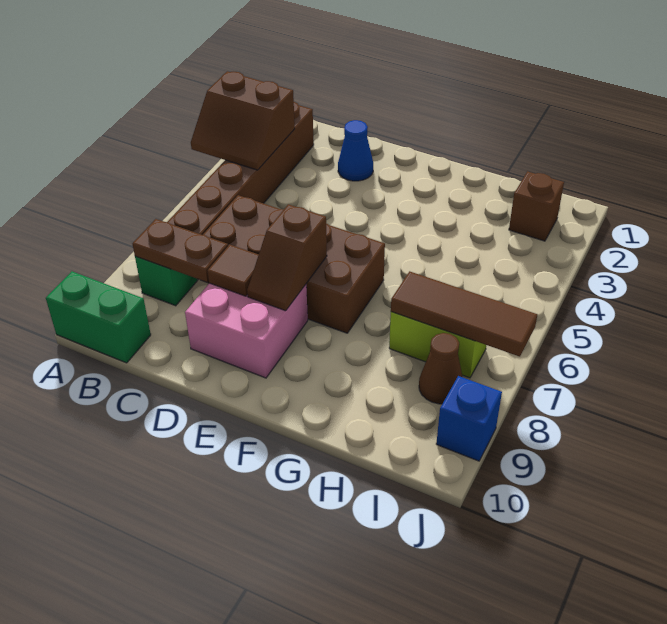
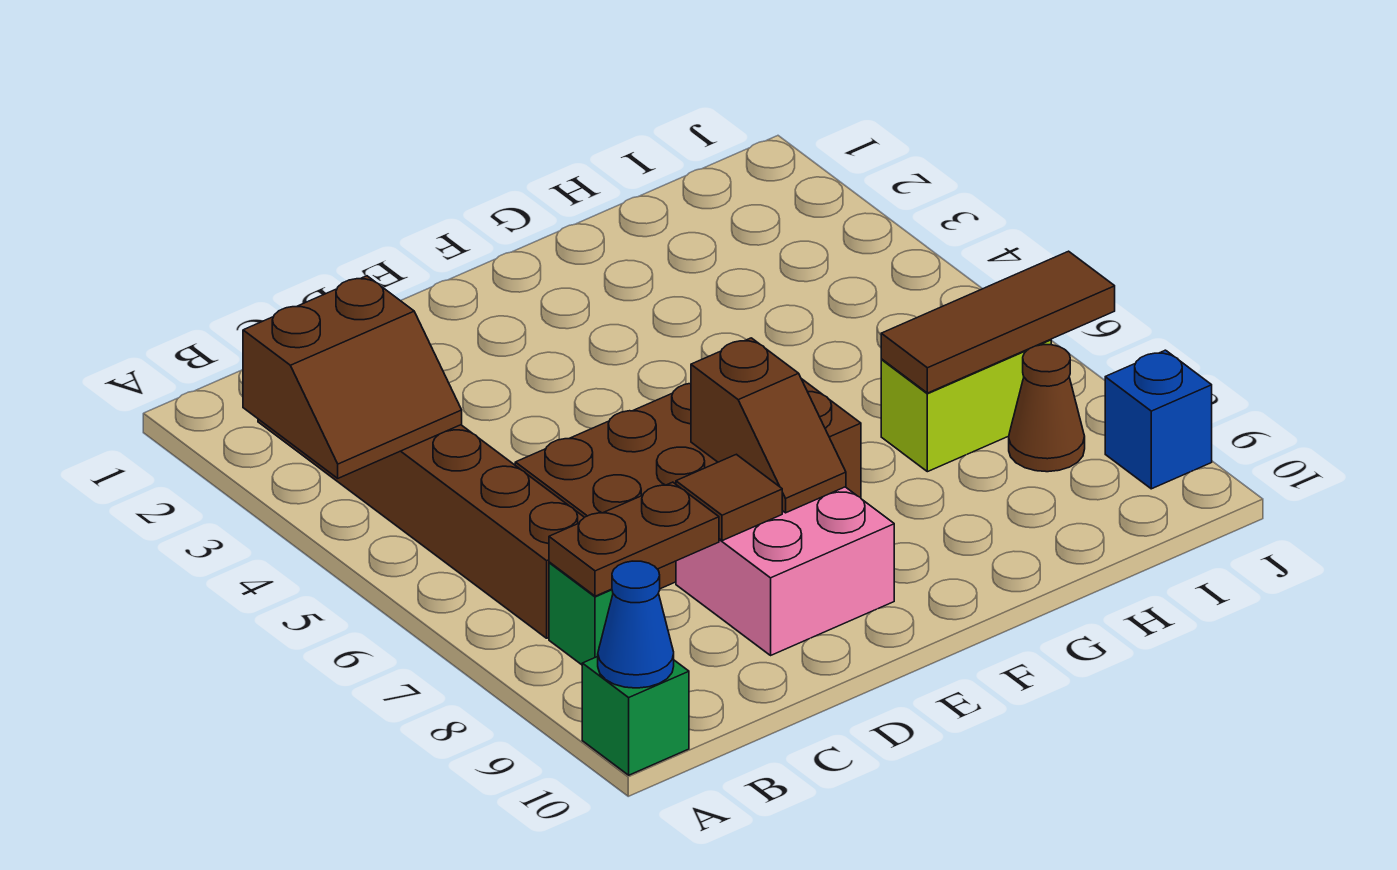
green brick A10:B10 level 1 -> green brick A10 level 1
blue cone D2 level 1 -> blue cone A10 level 2
brown brick I2 level 1 -> none

